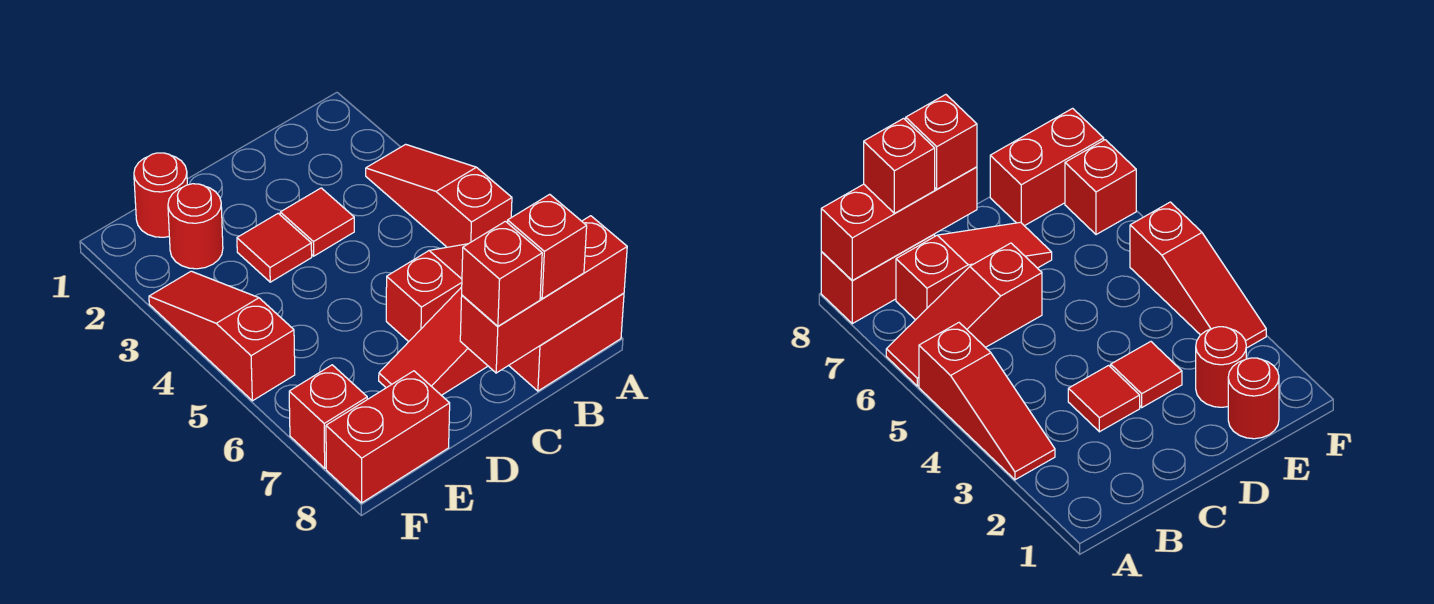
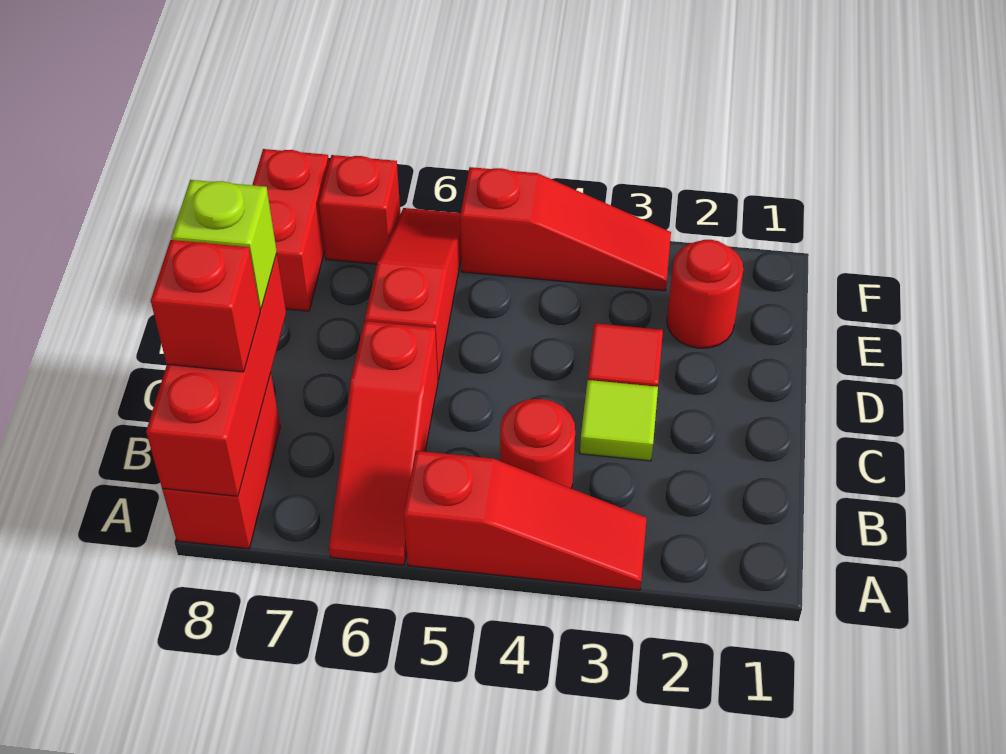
red slope B7:D7 level 1 top B -> red slope D6:F6 level 1 top D
red tile C3 level 1 -> lime tile C3 level 1
red brick C8 level 3 -> lime brick C8 level 3
red round brick E1 level 1 -> red round brick B4 level 1

